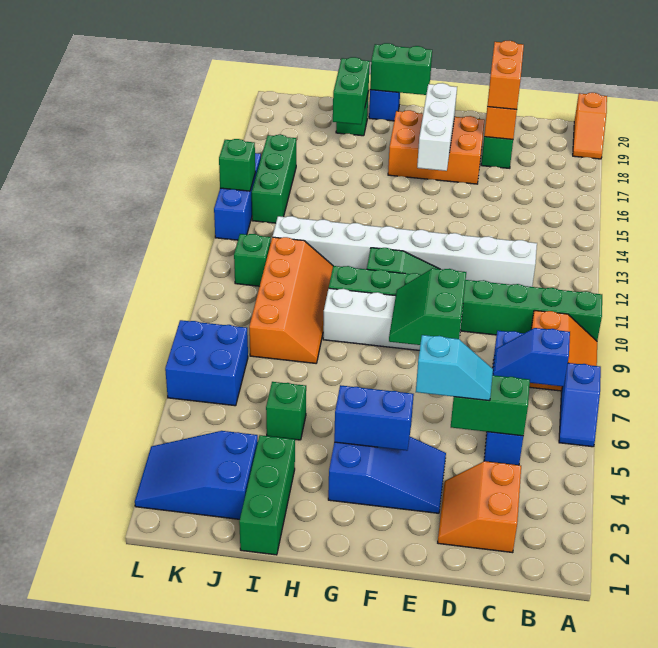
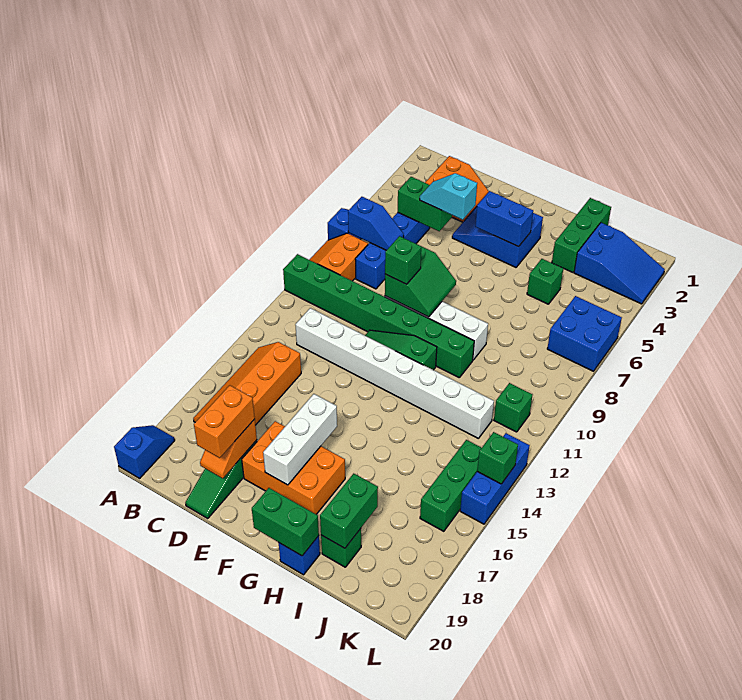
orange slope A19:A20 level 1 top 20 -> blue slope A19:A20 level 1 top 20
none -> green brick E9 level 3
orange slope I8:J11 level 1 top J -> orange slope B14:C17 level 1 top C

